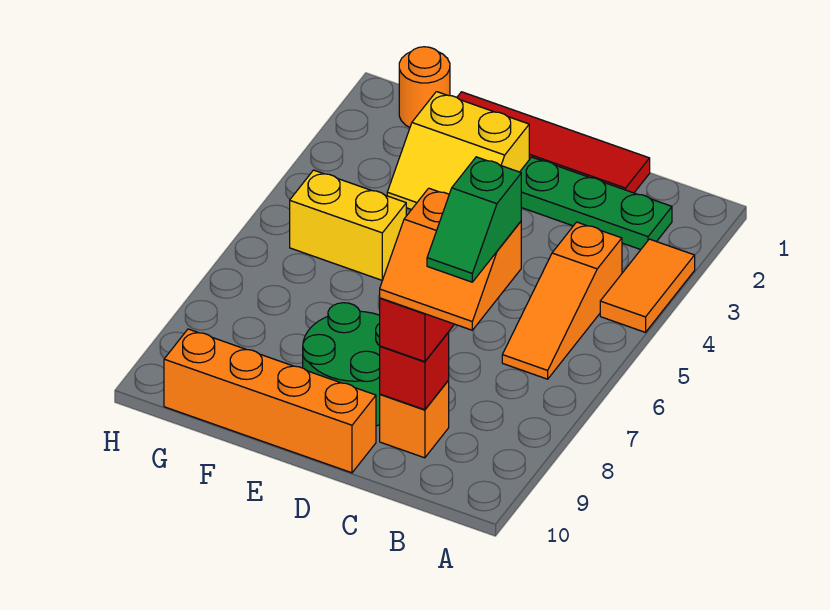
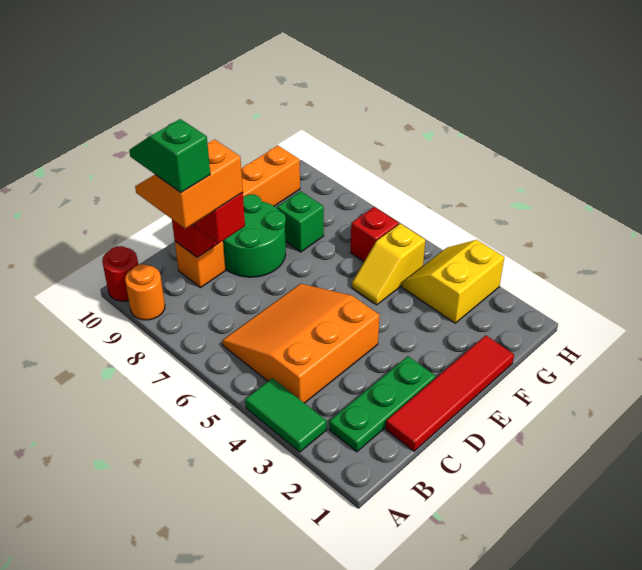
orange tile A3:A4 level 1 -> green tile A3:A4 level 1
none -> red round brick A10 level 1
orange slope B4:B6 level 1 top 4 -> orange slope B4:D6 level 1 top 4
yellow slope E2:F3 level 1 top 2 -> yellow slope G3:H4 level 1 top 3
yellow brick F5:G5 level 1 -> yellow slope F5:G5 level 1 top G
none -> green brick F8 level 1
orange round brick G1 level 1 -> orange round brick A9 level 1
none -> red brick G6 level 1

